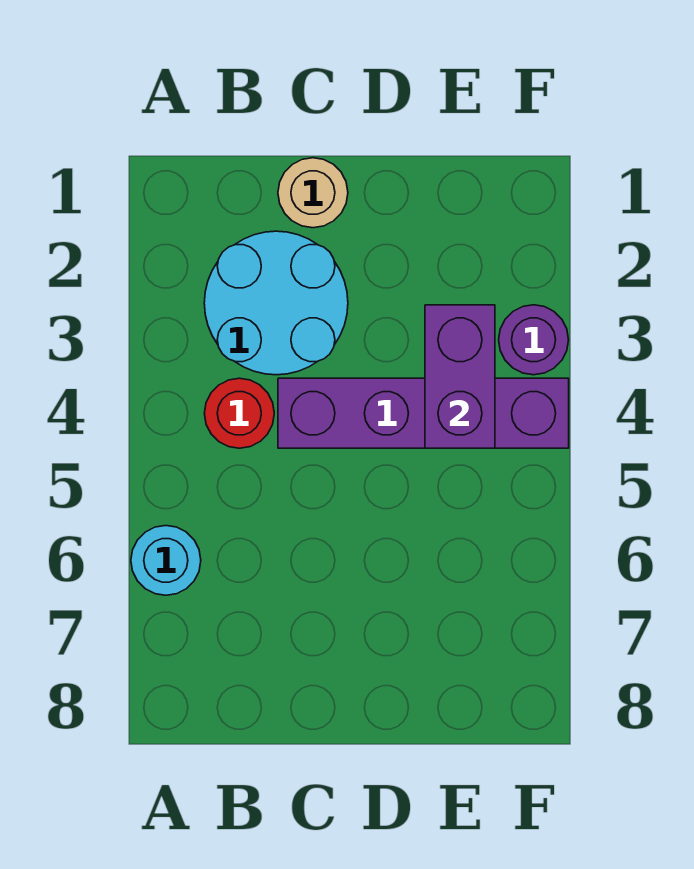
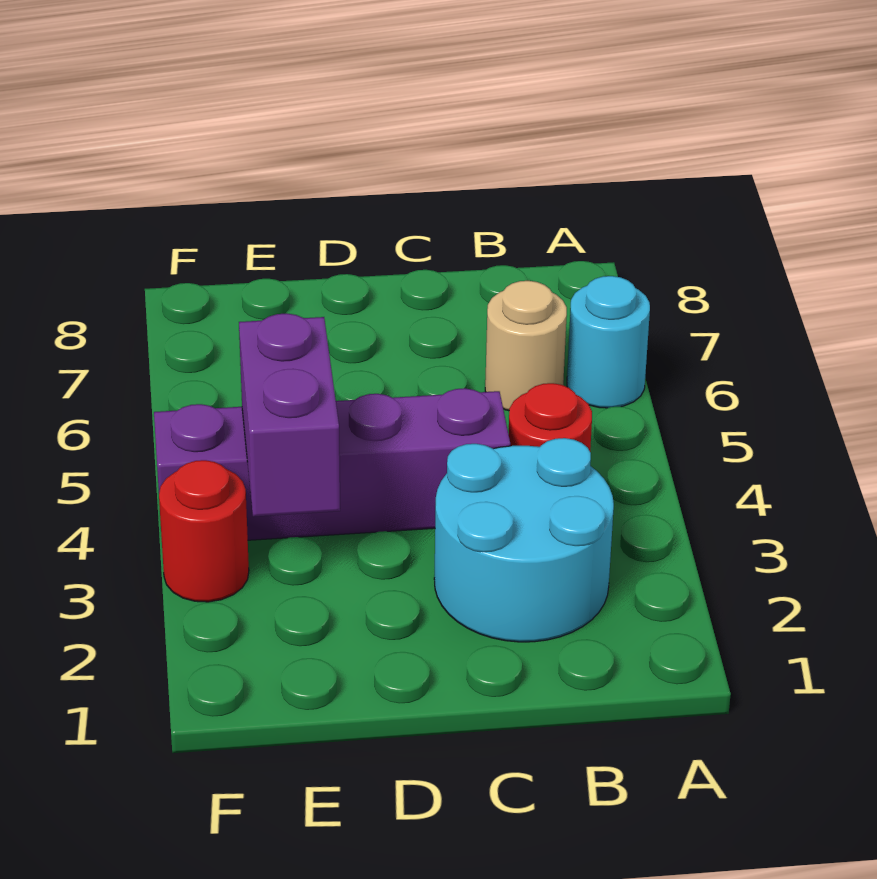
tan round brick C1 level 1 -> tan round brick B6 level 1
purple round brick F3 level 1 -> red round brick F3 level 1

